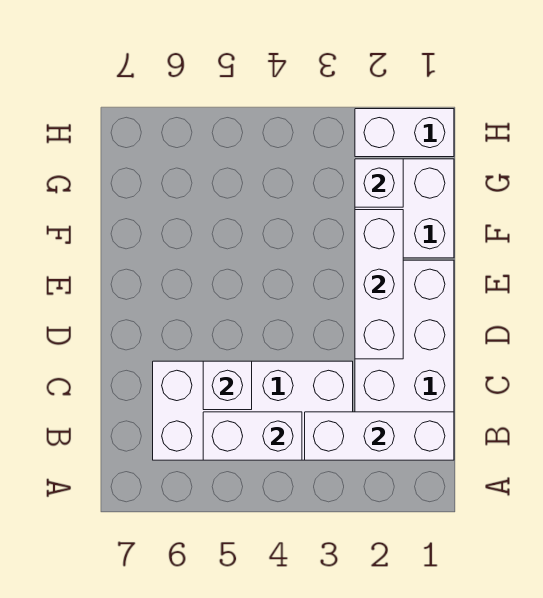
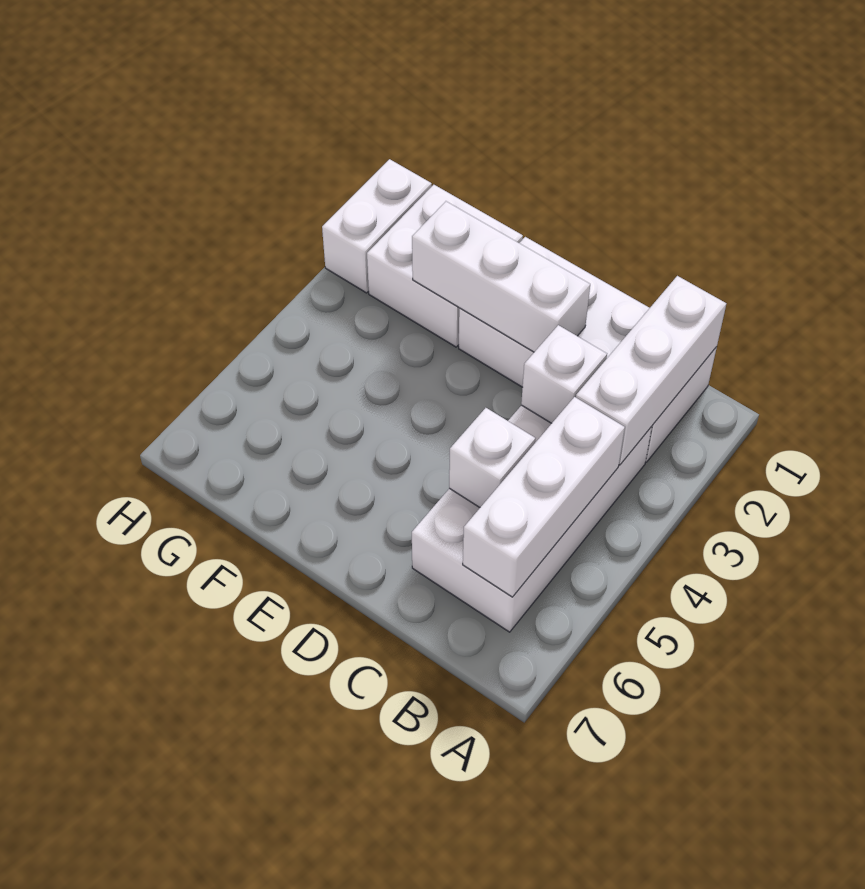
white brick B4:B5 level 2 -> white brick B4:B6 level 2
white brick G2 level 2 -> white brick C3 level 2

